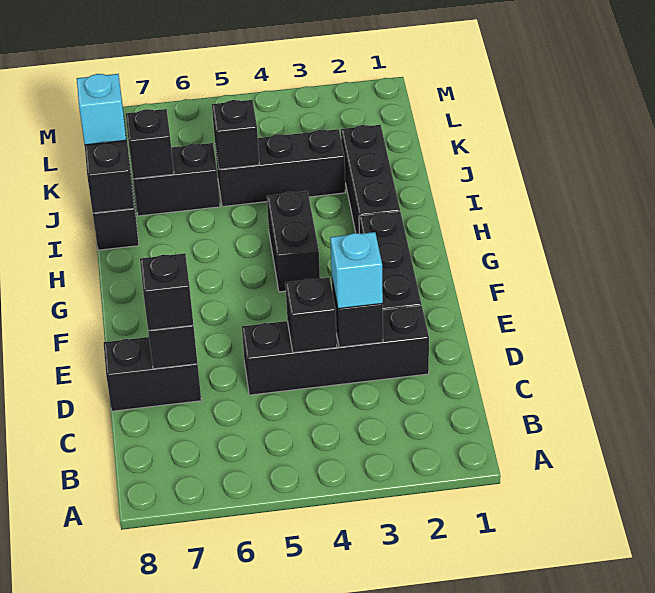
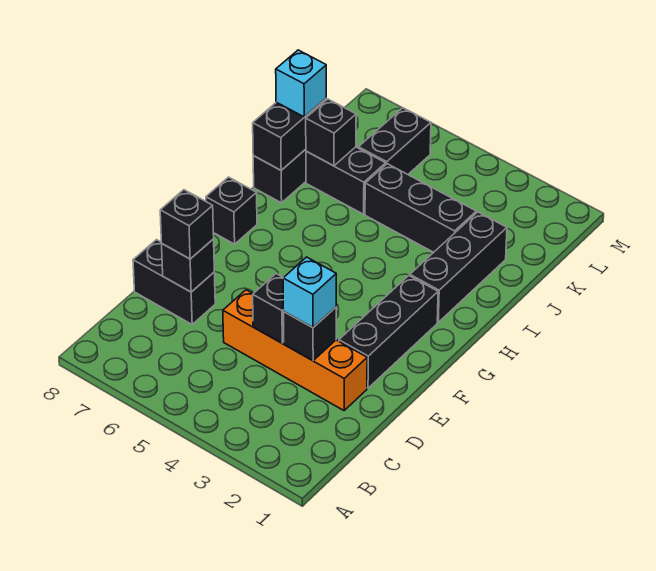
black brick D2:D5 level 1 -> orange brick D2:D5 level 1
black brick G4:H4 level 1 -> black brick K6:L6 level 1
black brick J5 level 2 -> black brick G8 level 1

